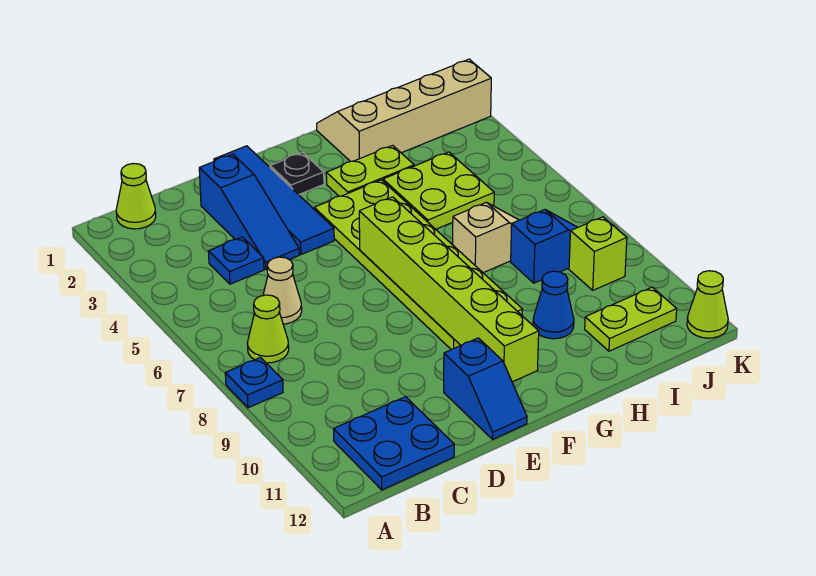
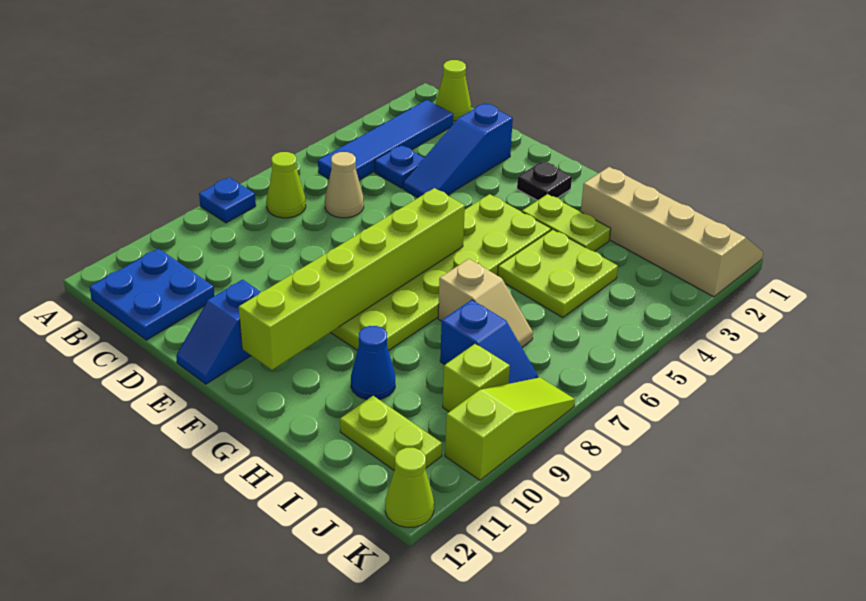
blue tile E1:E4 level 1 -> blue tile B2:B5 level 1
none -> lime slope K8:K10 level 1 top 10

